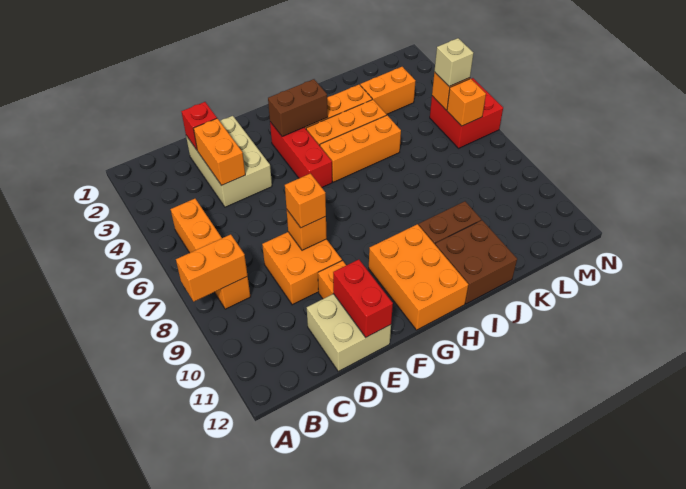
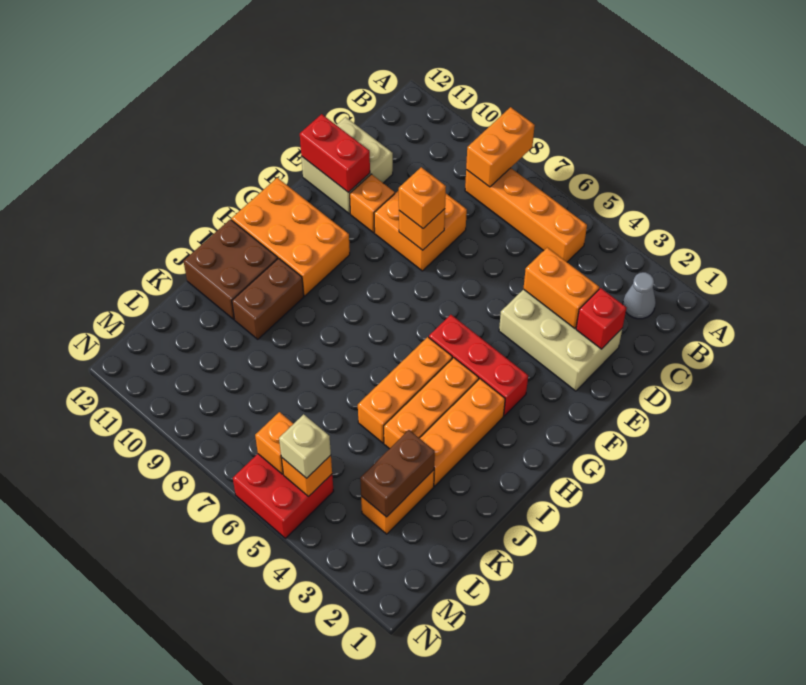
none -> grey cone B2 level 1
brown brick G3:H3 level 2 -> brown brick K3:L3 level 2

